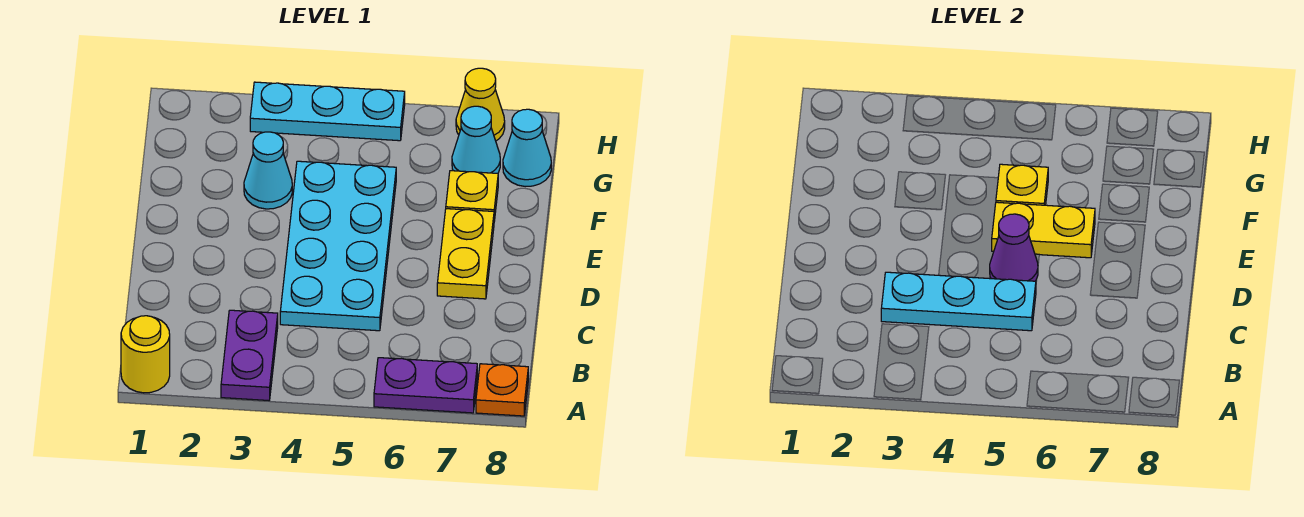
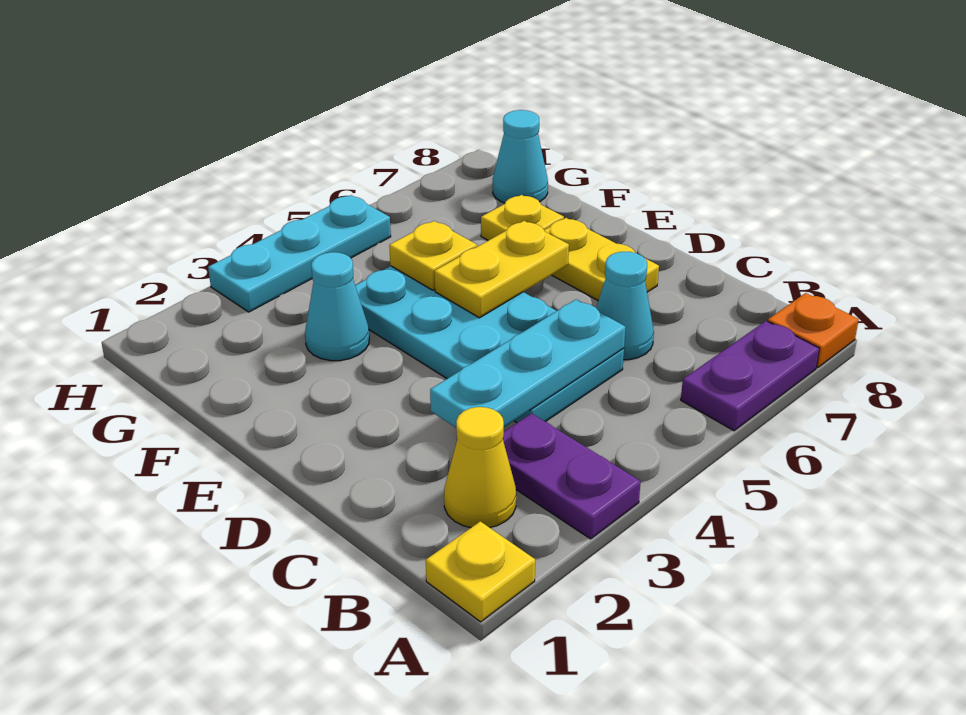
yellow round brick A1 level 1 -> yellow plate A1 level 1
purple cone D5 level 2 -> none
cyan cone G7 level 1 -> cyan cone C6 level 1
yellow cone H7 level 1 -> yellow cone B2 level 1

